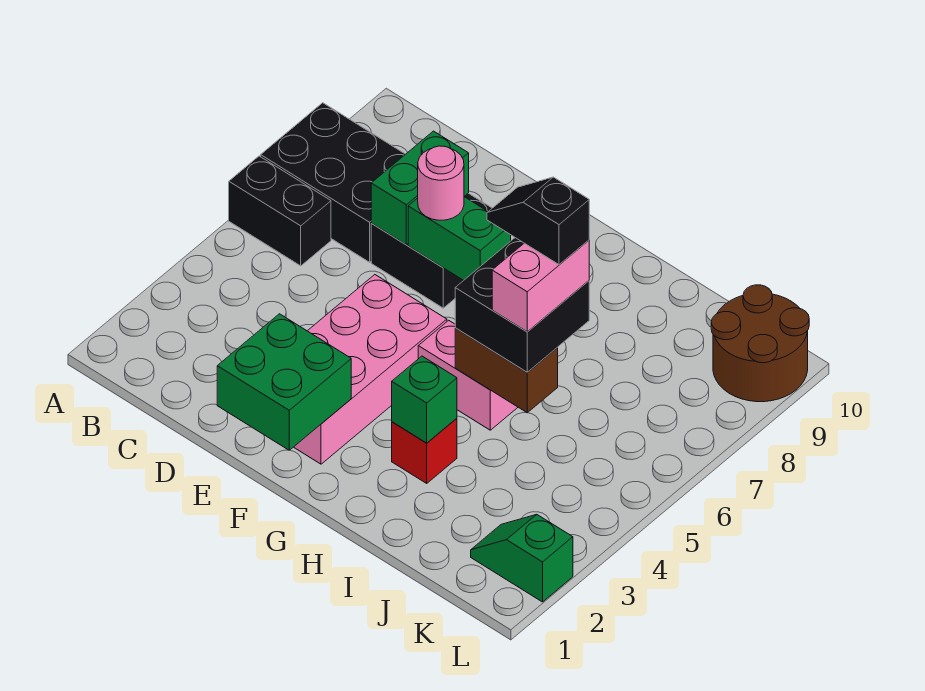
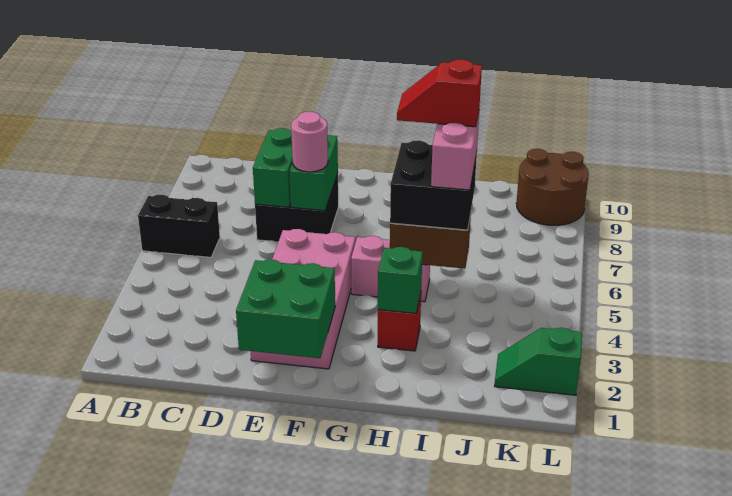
black brick A7:C8 level 1 -> none
green brick E7:F7 level 2 -> green brick E7:E8 level 2
black slope H6:I6 level 5 top I -> red slope H6:I6 level 5 top I

